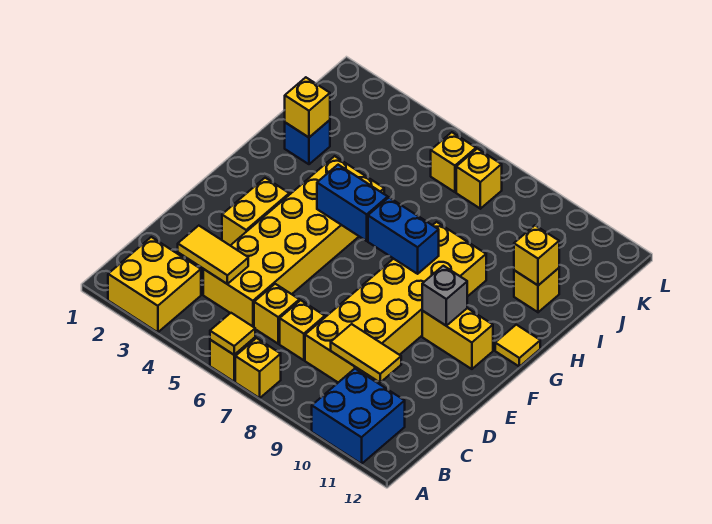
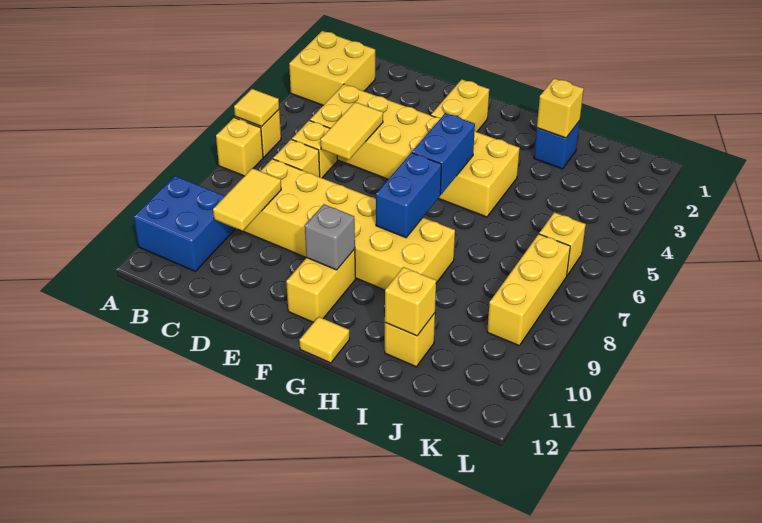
yellow tile C3:C4 level 2 -> yellow tile D5:D6 level 2
yellow brick E3:F3 level 1 -> yellow brick F2:F3 level 1
yellow brick K7 level 1 -> yellow brick K7:K9 level 1

